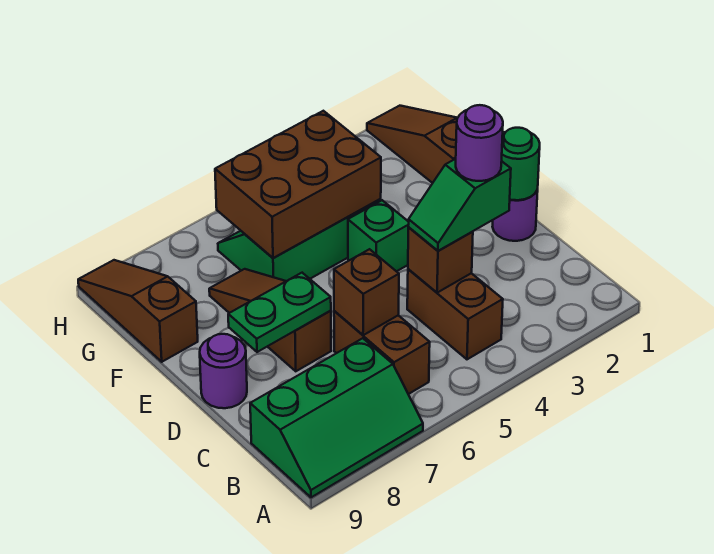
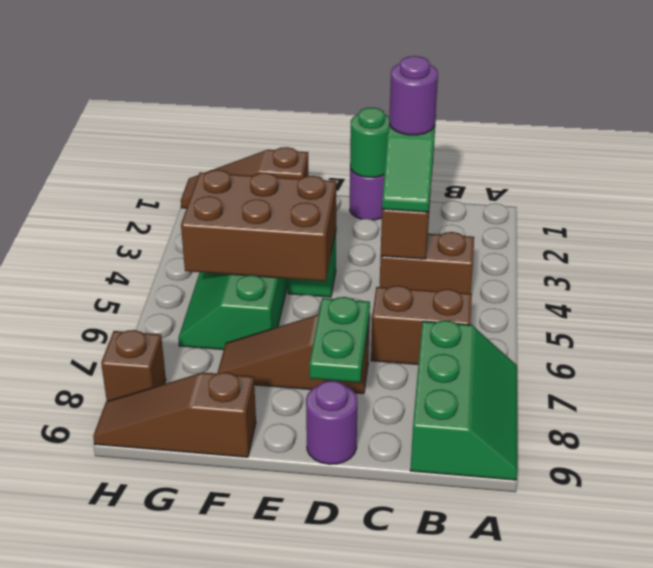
brown brick C6 level 2 -> brown brick H8 level 1
brown brick F4:G6 level 2 -> brown brick E4:G5 level 2

